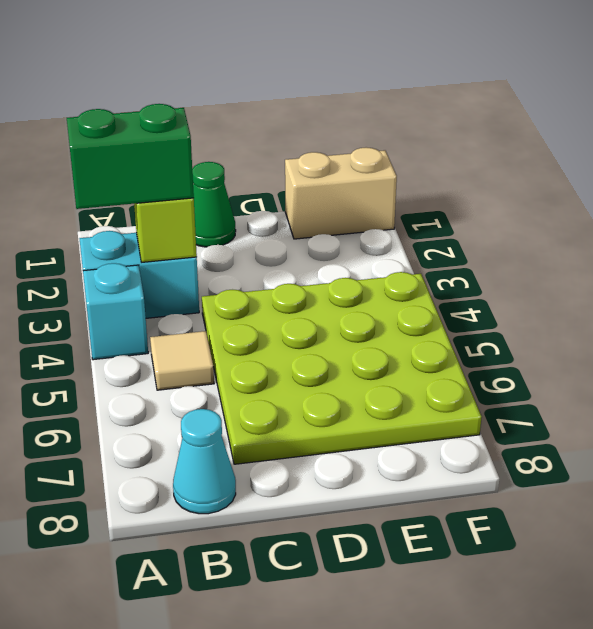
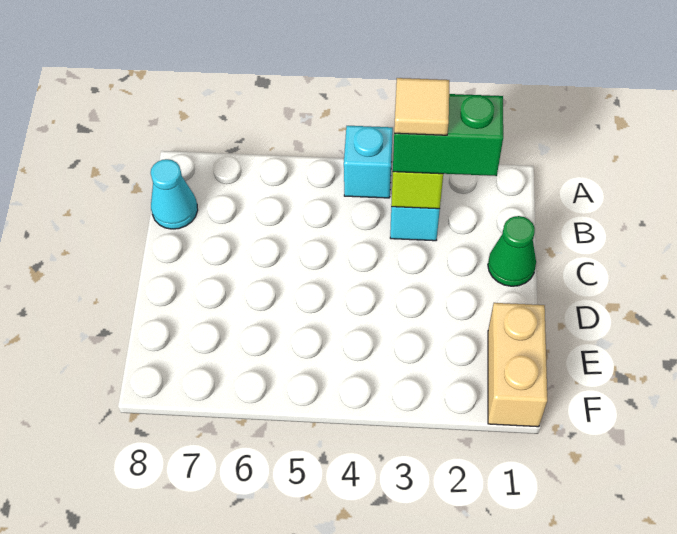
green brick A3:B3 level 3 -> green brick B2:B3 level 3
tan tile B5 level 1 -> tan tile B3 level 4
lime plate C4:F7 level 1 -> none

